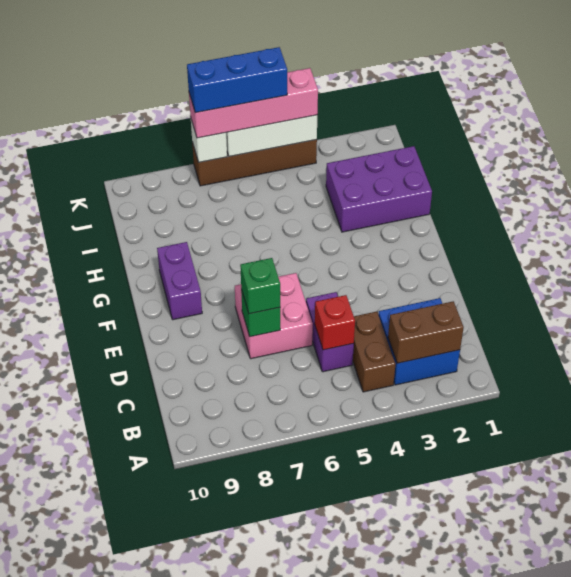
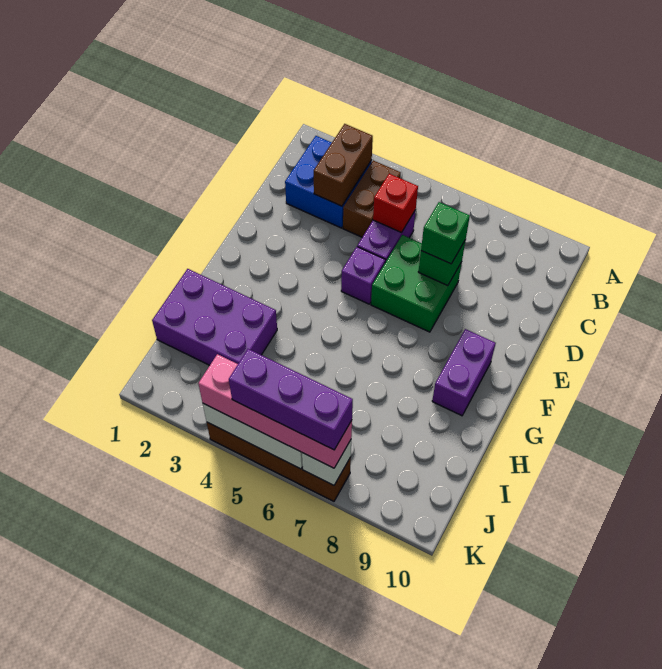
brown brick B2:B3 level 2 -> brown brick B3:C3 level 2
pink brick D6:E7 level 1 -> green brick D6:E7 level 1
none -> purple brick E5 level 1
blue brick K5:K7 level 4 -> purple brick K5:K7 level 4

